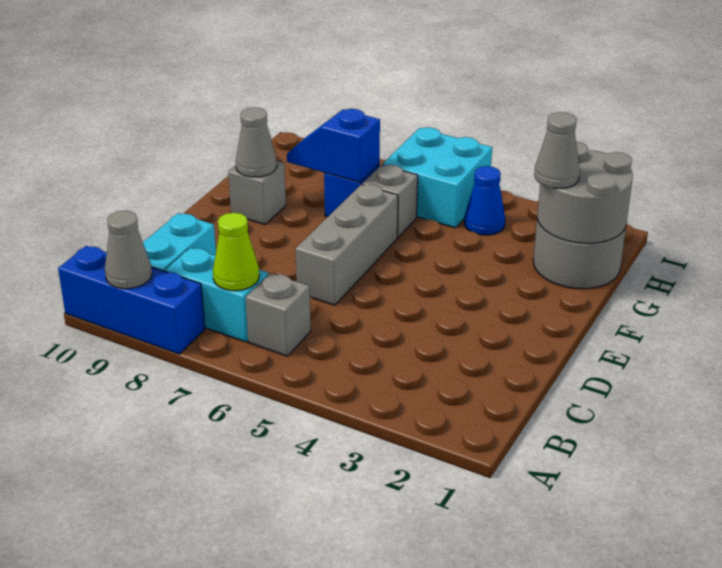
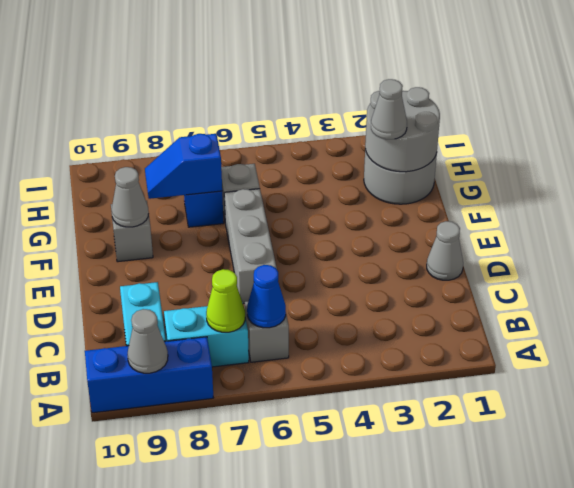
none -> grey cone D1 level 1
blue cone H4 level 1 -> blue cone B6 level 2
cyan brick H5:I6 level 1 -> none

